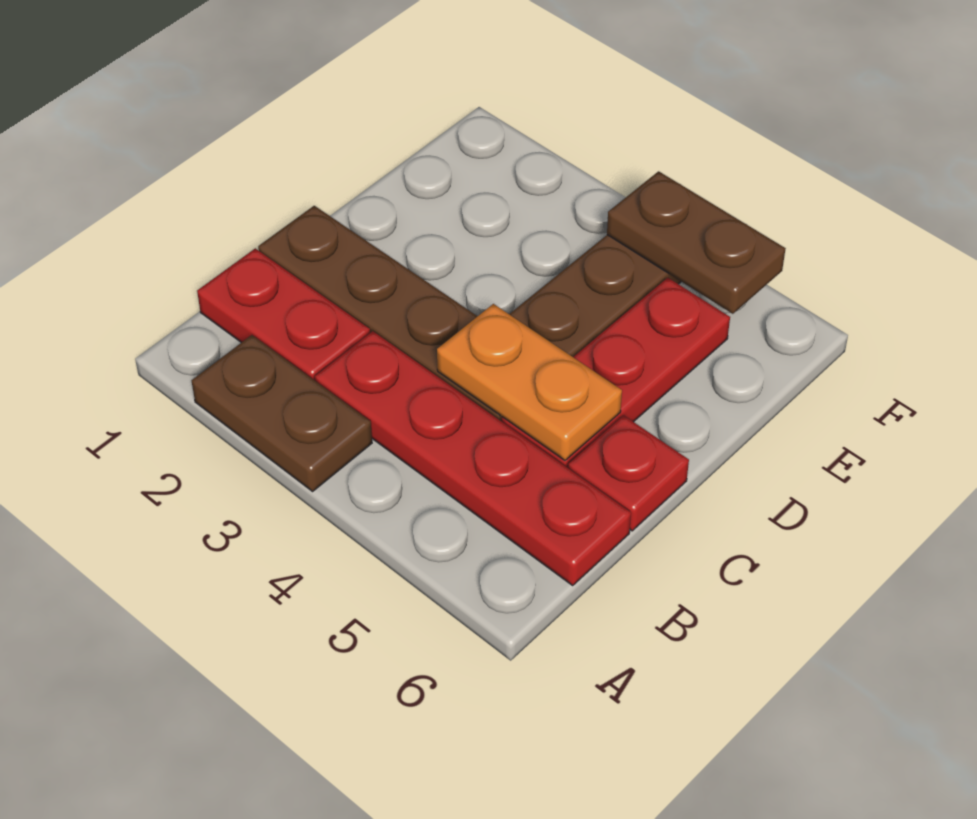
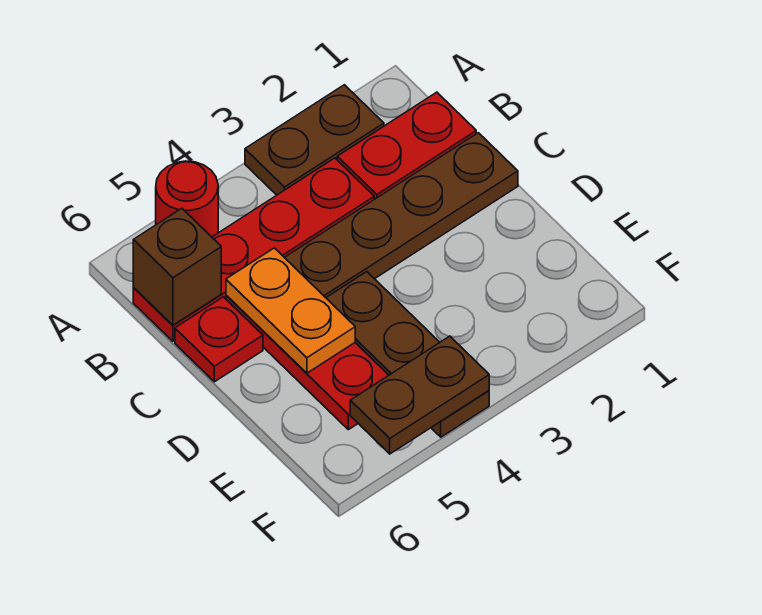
none -> red round brick A5 level 1
none -> brown brick B6 level 2
orange plate C4:C5 level 2 -> orange plate C5:D5 level 2

